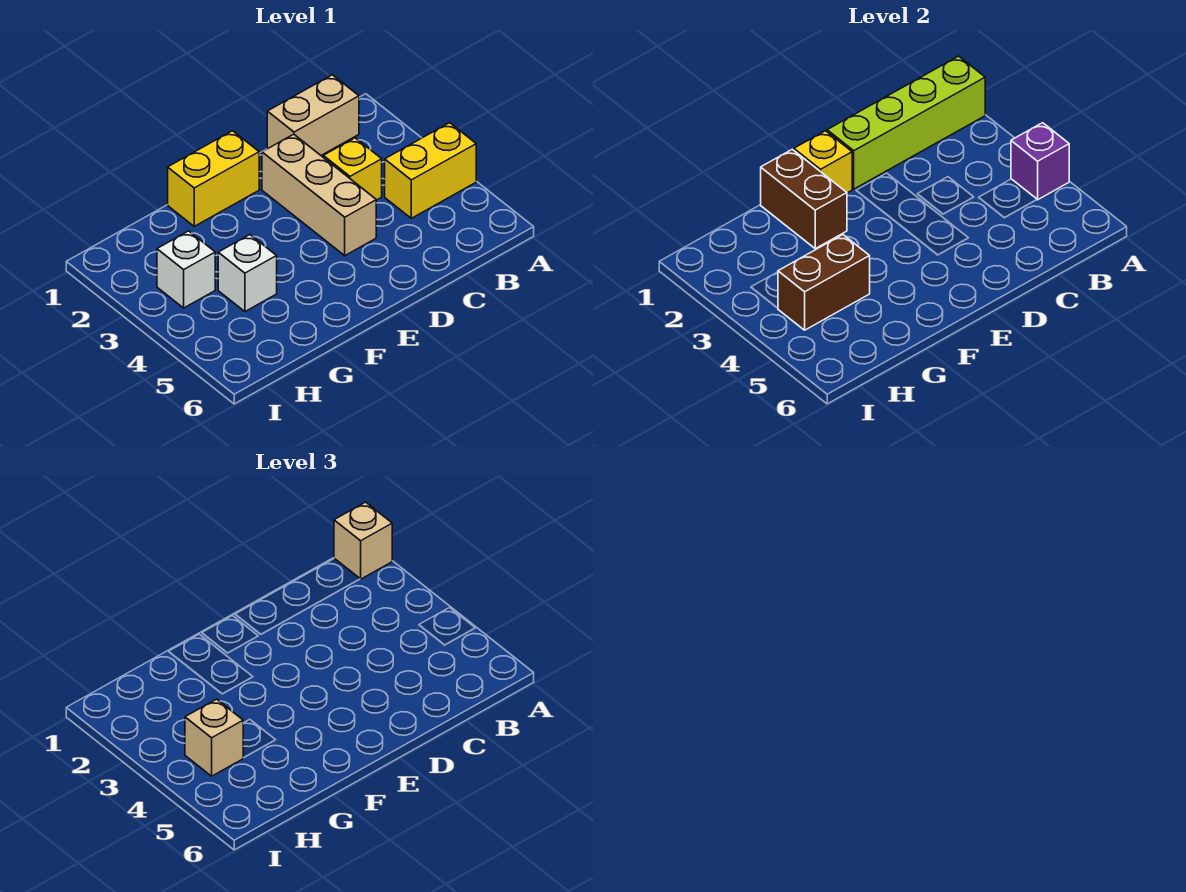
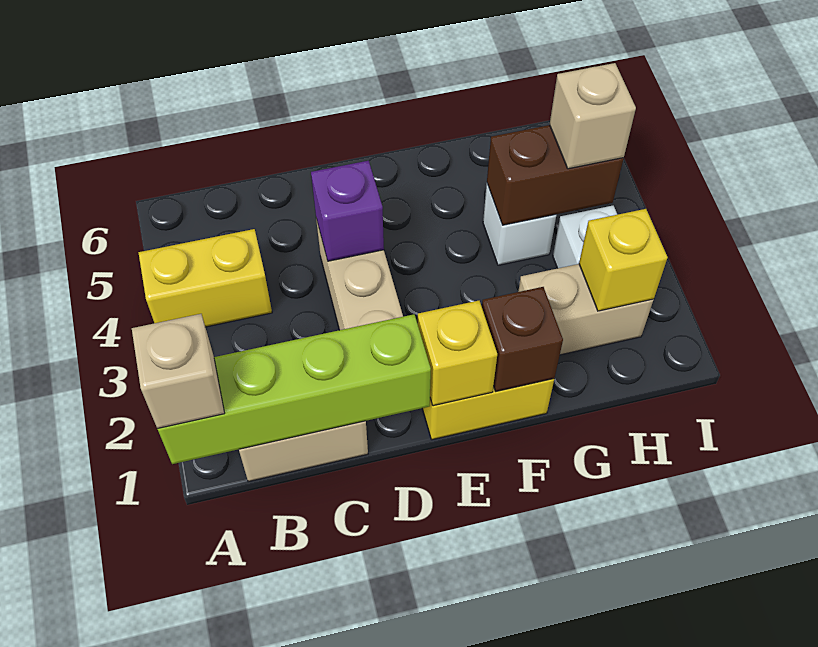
purple brick A4 level 2 -> purple brick D4 level 2
yellow brick C3 level 1 -> yellow brick H2 level 2
brown brick F1:F2 level 2 -> brown brick F1 level 2
none -> tan brick G2:H2 level 1

